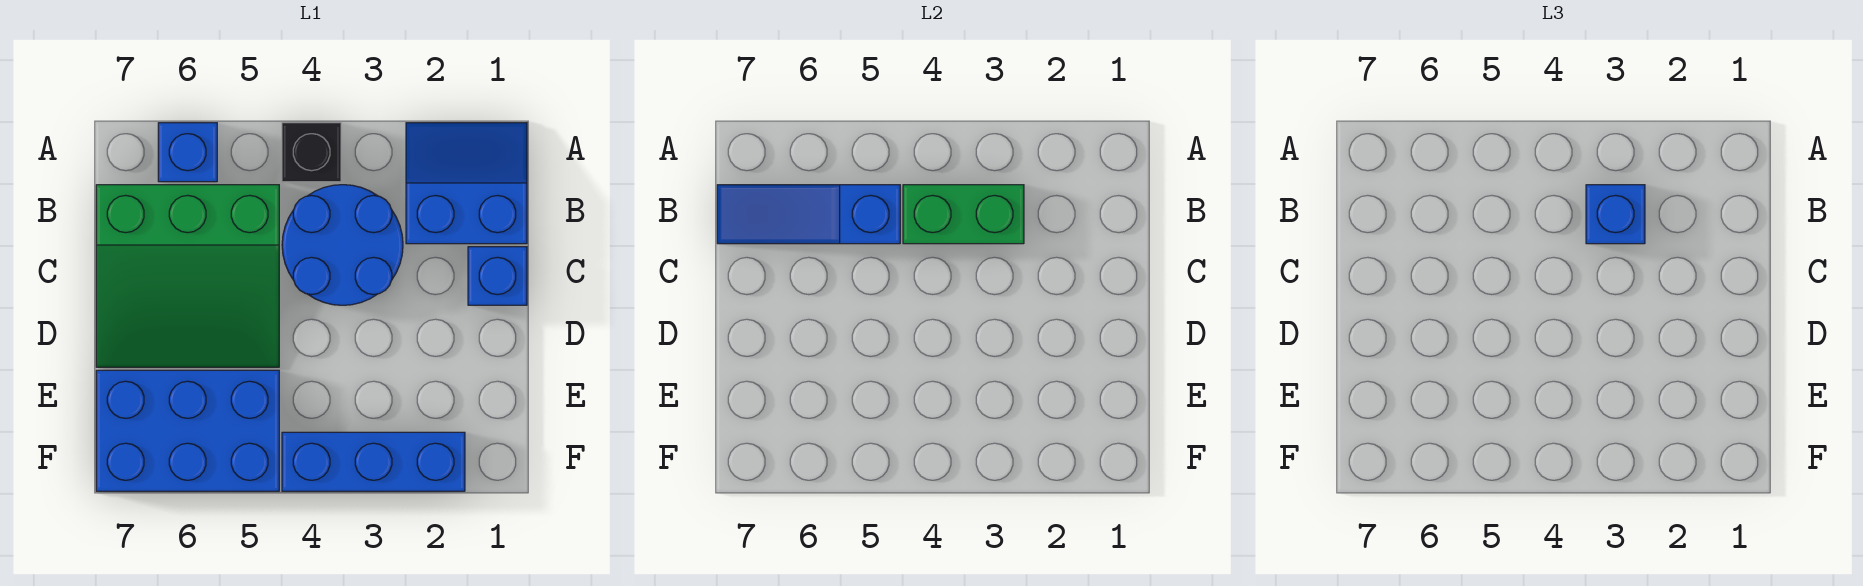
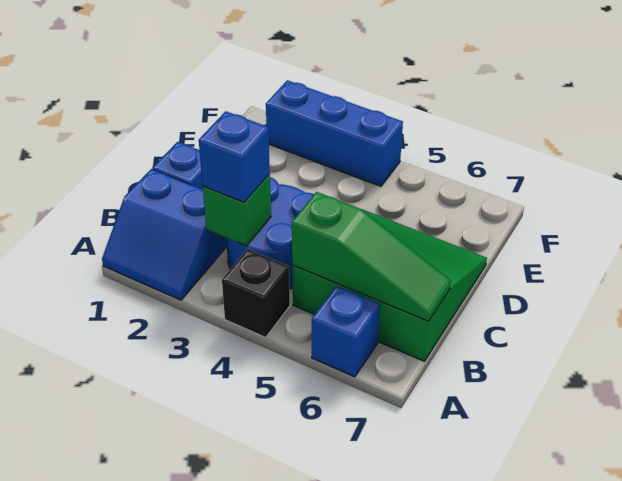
green brick B3:B4 level 2 -> green brick B3 level 2
blue slope B5:B7 level 2 top 5 -> green slope B5:B7 level 2 top 5
blue brick E5:F7 level 1 -> none

